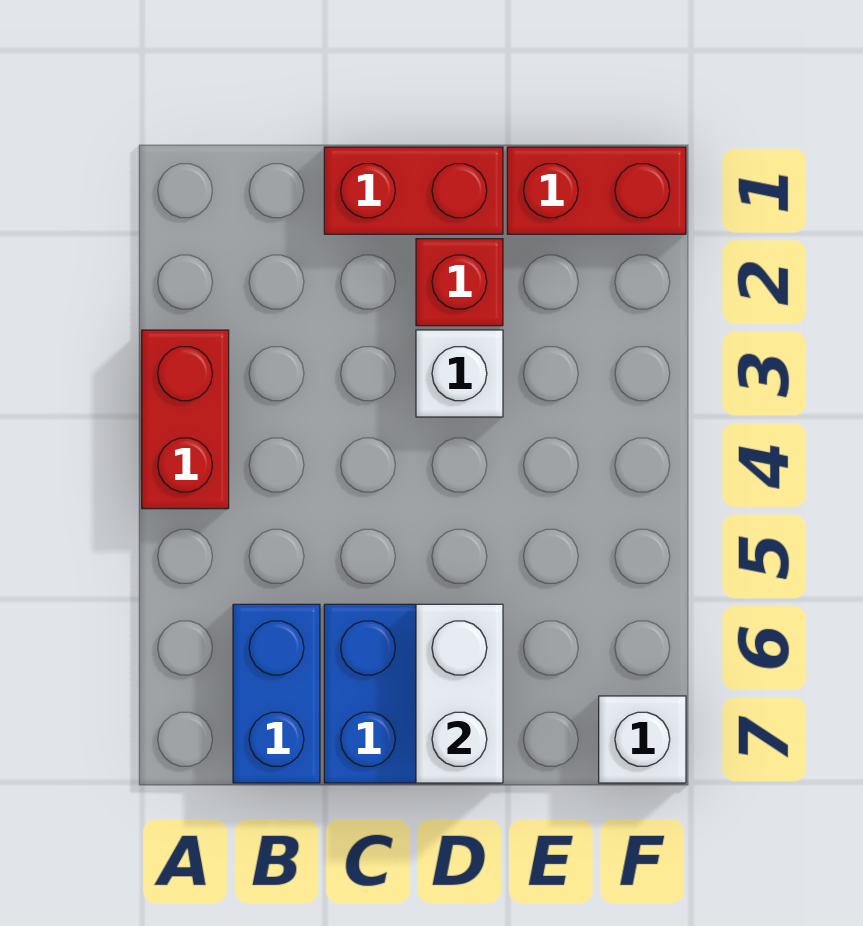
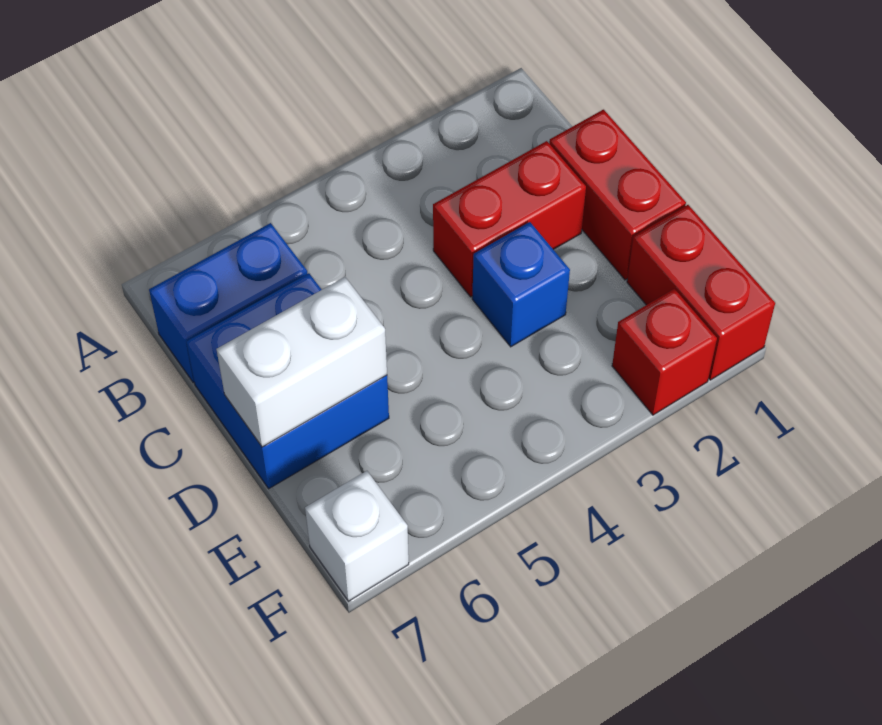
red brick A3:A4 level 1 -> red brick C2:C3 level 1
red brick D2 level 1 -> red brick F2 level 1
white brick D3 level 1 -> blue brick D3 level 1

